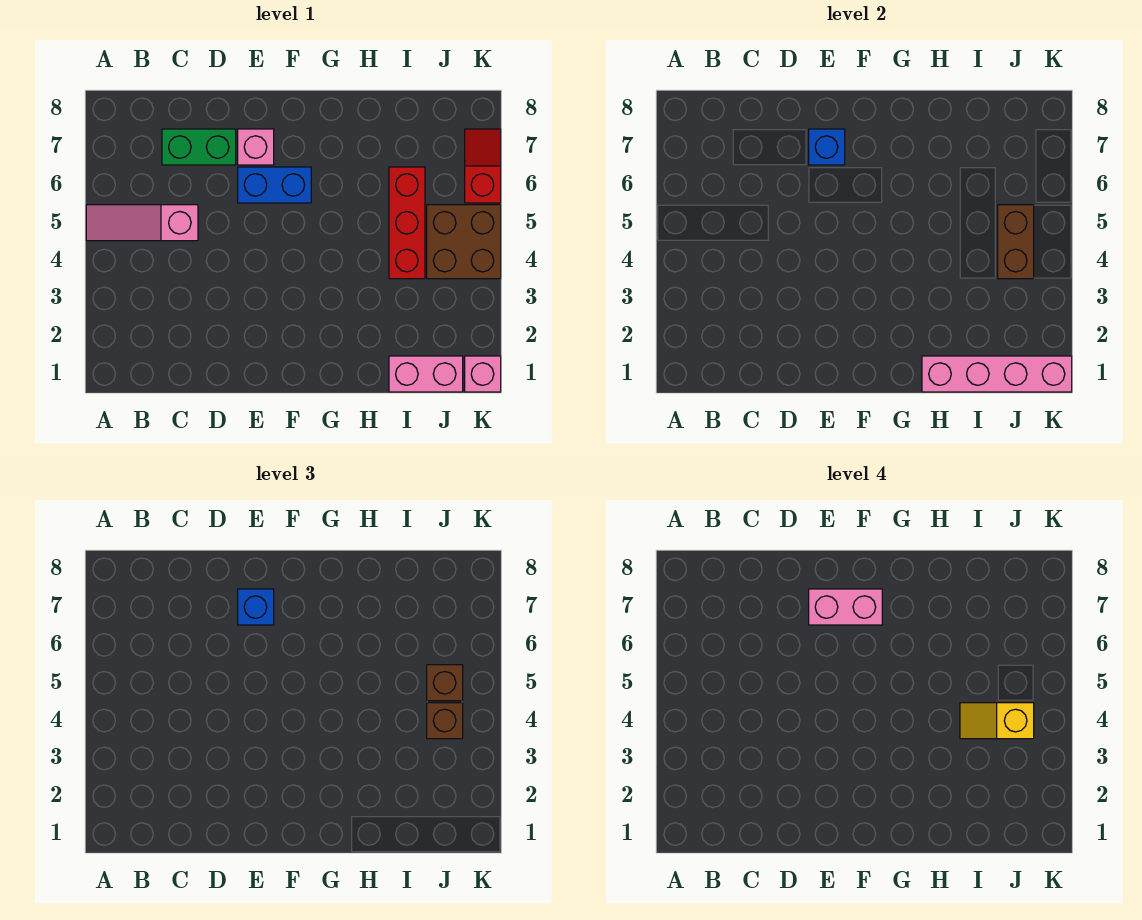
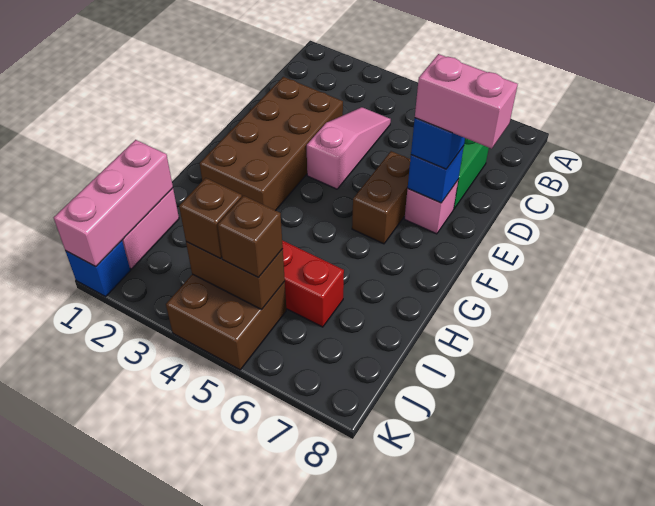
pink slope A5:C5 level 1 top C -> pink slope C4:E4 level 1 top E
none -> brown brick D2:G3 level 1
blue brick E6:F6 level 1 -> brown brick E6:F6 level 1
pink brick E7:F7 level 4 -> pink brick E7:E8 level 4
pink brick H1:K1 level 2 -> pink brick I1:K1 level 2
yellow slope I4:J4 level 4 top J -> none
pink brick K1 level 1 -> blue brick K1 level 1
red slope K6:K7 level 1 top 6 -> none

